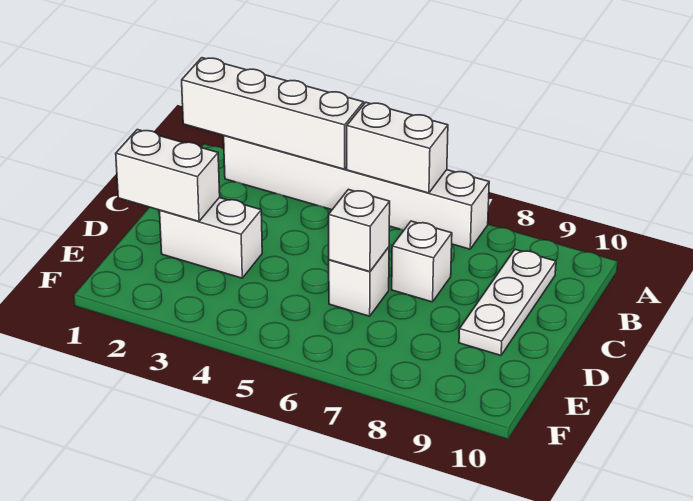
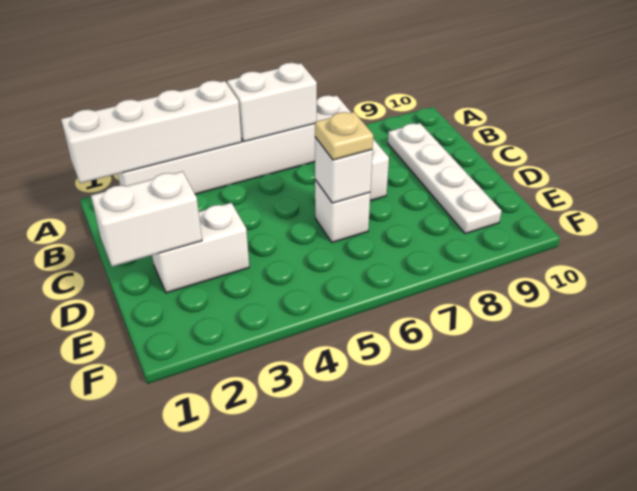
white plate B9:D9 level 1 -> white plate B9:E9 level 1
none -> tan plate D6 level 3

